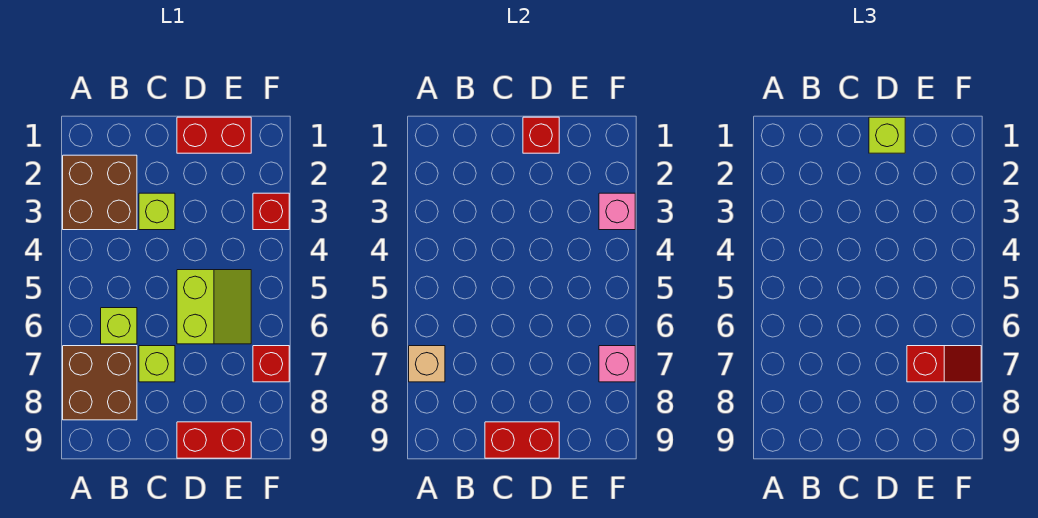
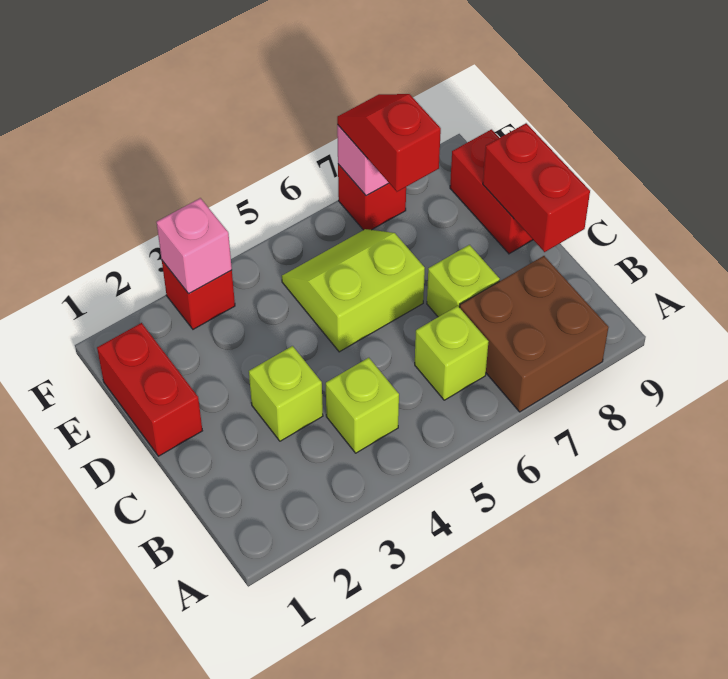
brown brick A2:B3 level 1 -> none
tan brick A7 level 2 -> none
red brick D1 level 2 -> none
lime brick D1 level 3 -> lime brick B4 level 1

